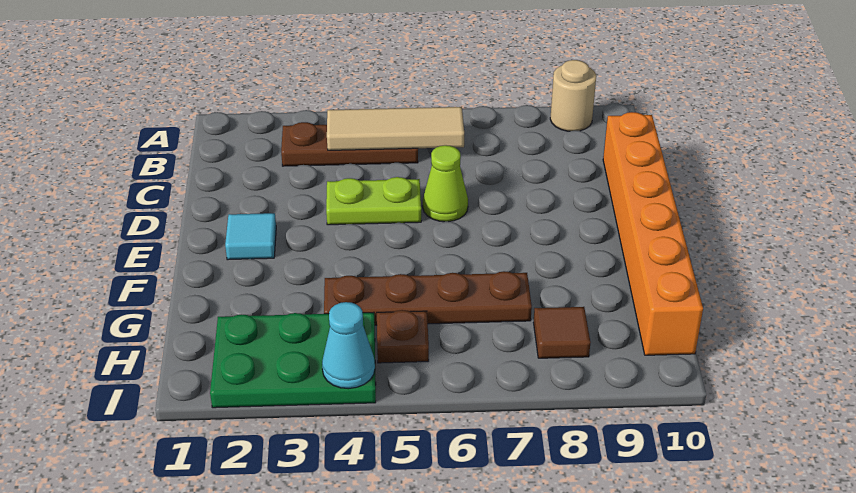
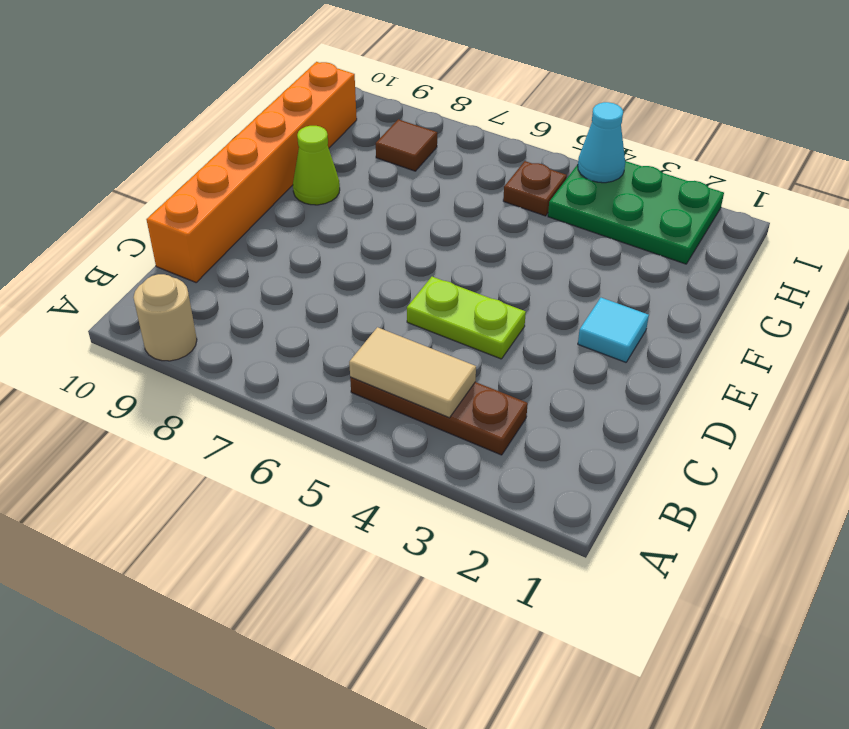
tan tile B4:B6 level 2 -> tan tile B4:B5 level 2
lime cone D6 level 1 -> lime cone F9 level 1
brown plate G4:G7 level 1 -> none

